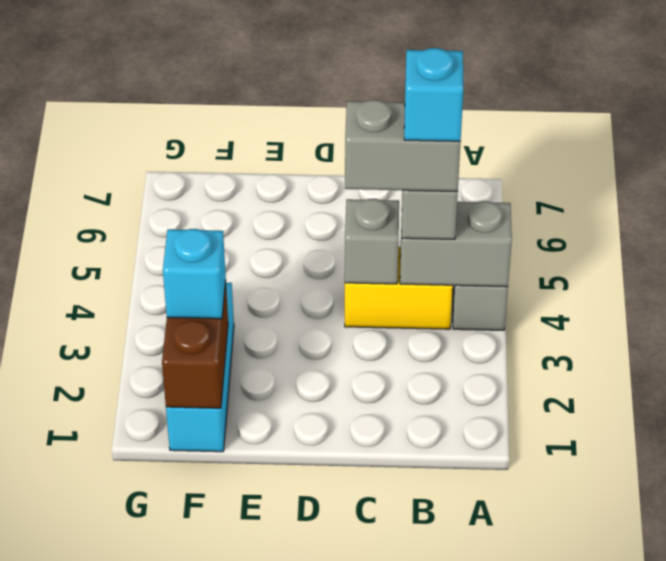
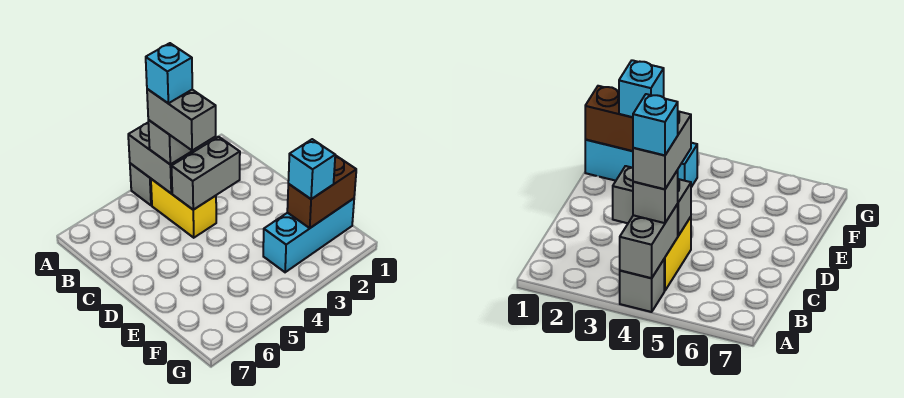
grey brick C4 level 2 -> grey brick C3:C4 level 2

